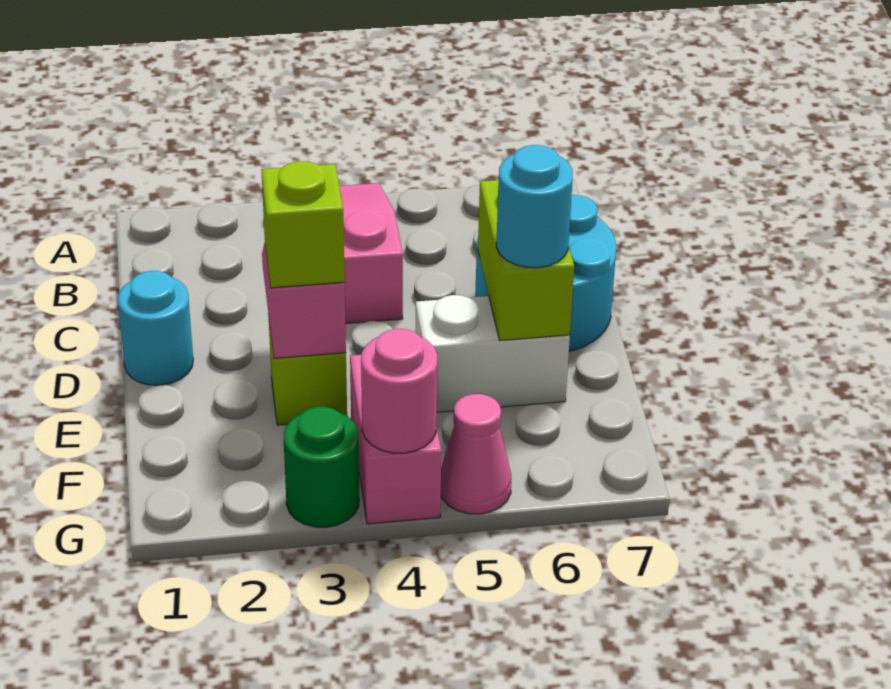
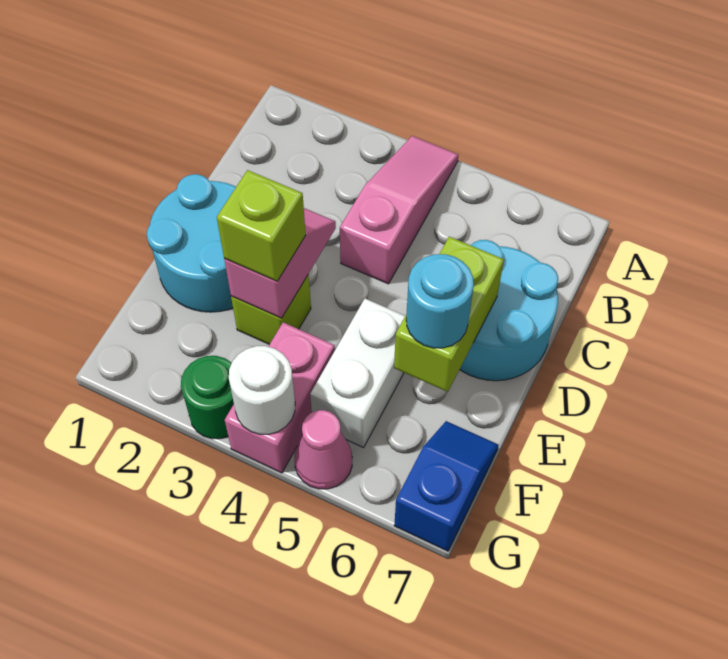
cyan round brick D1 level 1 -> cyan round brick D1:E2 level 1
white brick E5:E6 level 1 -> white brick E5:F5 level 1
none -> blue slope F7:G7 level 1 top G
pink round brick G4 level 2 -> white round brick G4 level 2

